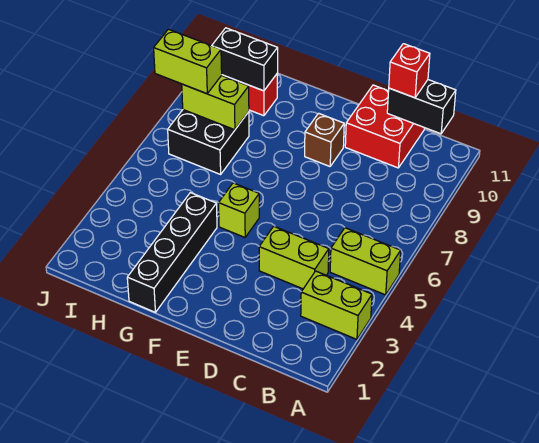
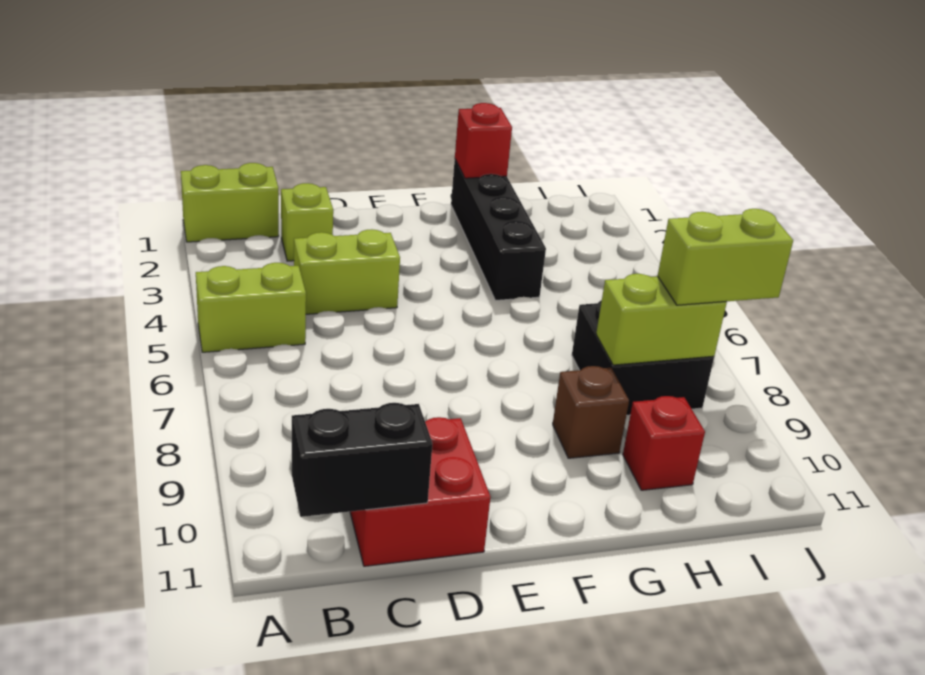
lime brick A3:B3 level 1 -> lime brick A1:B1 level 1
red brick C11 level 3 -> red brick G1 level 2
brown brick E9 level 1 -> brown brick G9 level 1
lime brick F5 level 1 -> lime brick C2 level 1
black brick H10:I10 level 2 -> none

